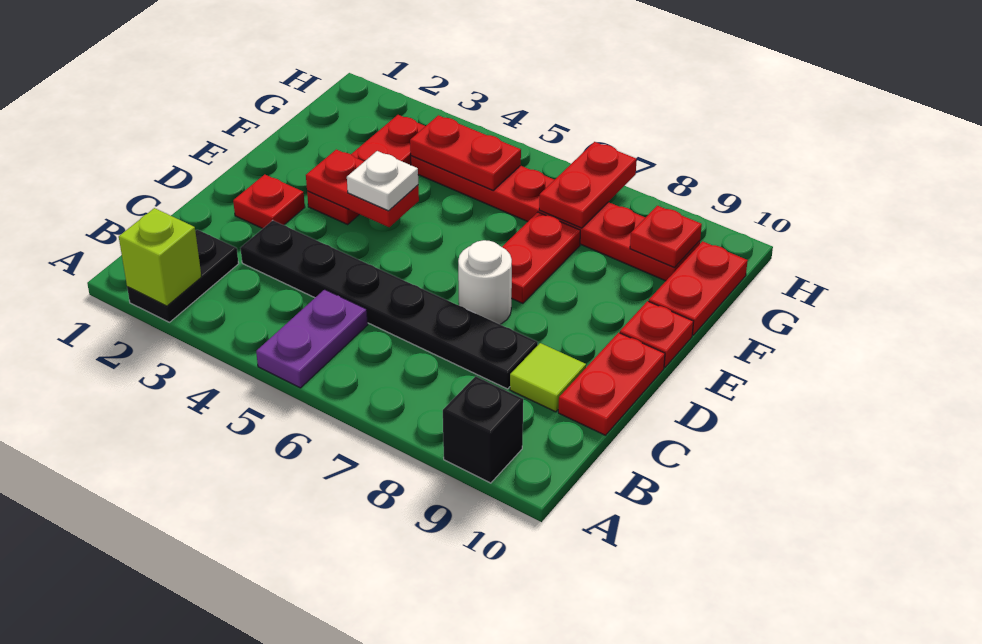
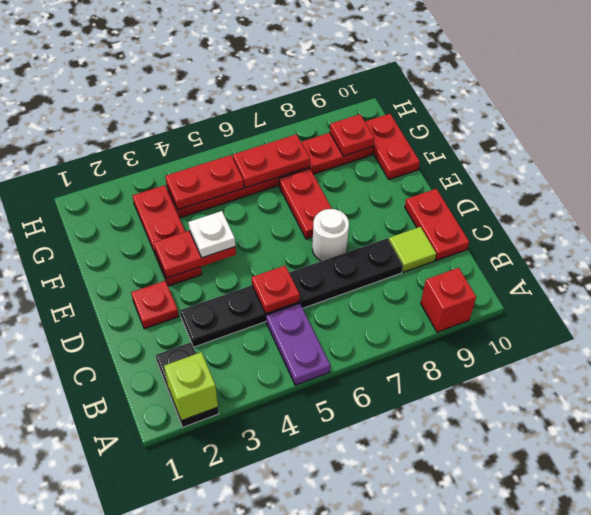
black brick A9 level 1 -> red brick A9 level 1
red plate E10 level 1 -> red plate C5 level 2
red plate G7:H7 level 2 -> red plate G6:G7 level 2

